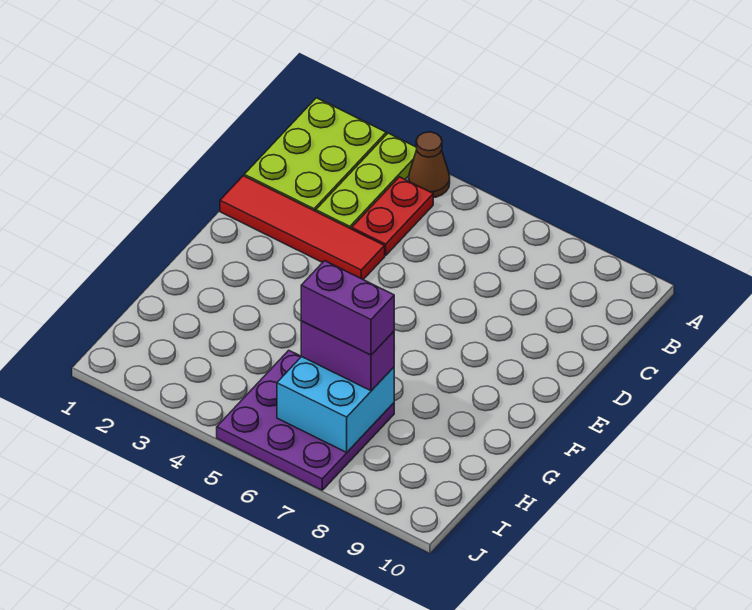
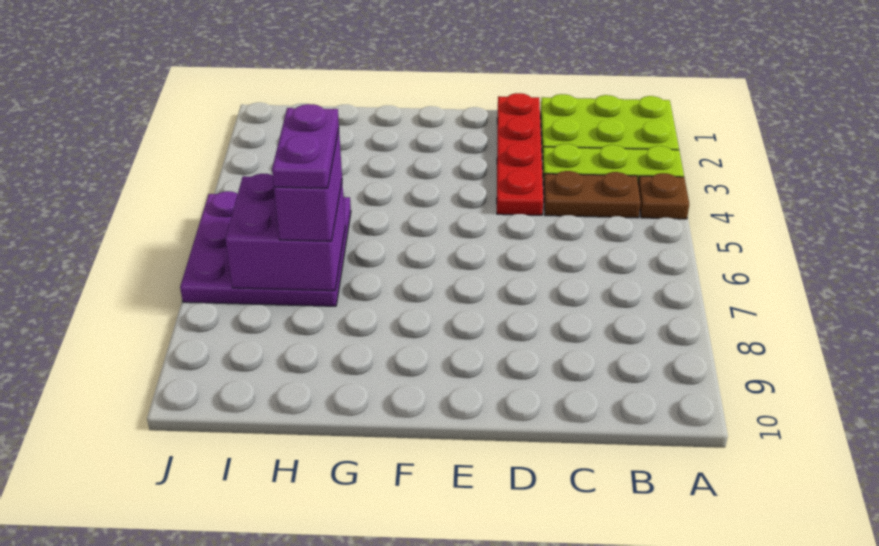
brown cone A4 level 1 -> brown plate A4 level 1
red plate B4:C4 level 1 -> brown plate B4:C4 level 1
red tile D1:D4 level 1 -> red plate D1:D4 level 1
cyan brick H6:I7 level 2 -> purple brick H6:I7 level 2
purple brick H6:H7 level 4 -> purple plate H6:H7 level 4

